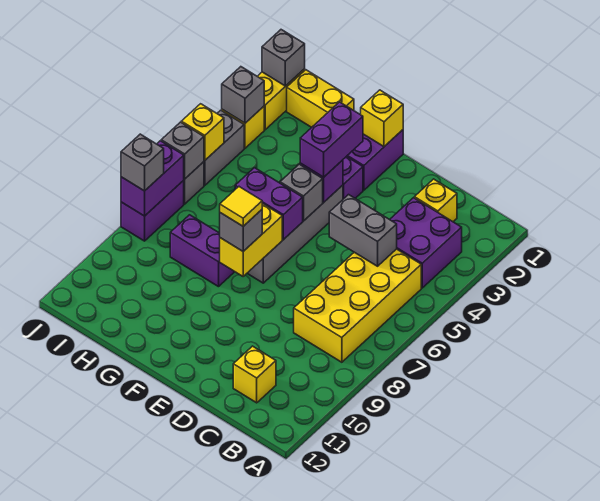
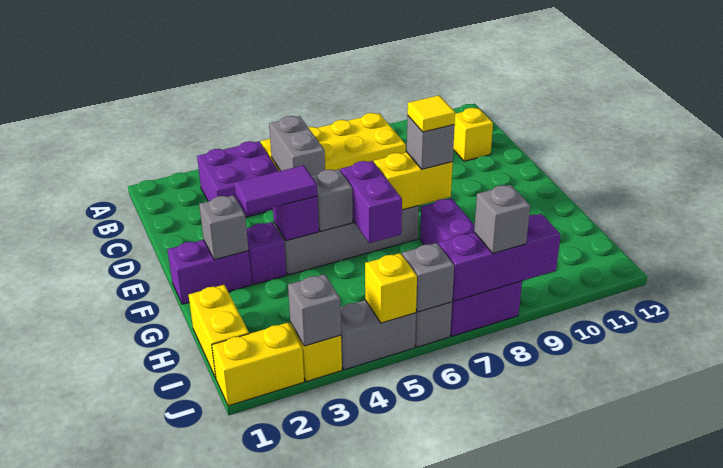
yellow brick C2 level 1 -> none
yellow brick F1 level 2 -> none
purple brick F3:F4 level 3 -> purple tile F3:F4 level 3
grey brick J1 level 2 -> grey brick F2 level 2
purple brick J7:J8 level 2 -> purple brick J7:J9 level 2

